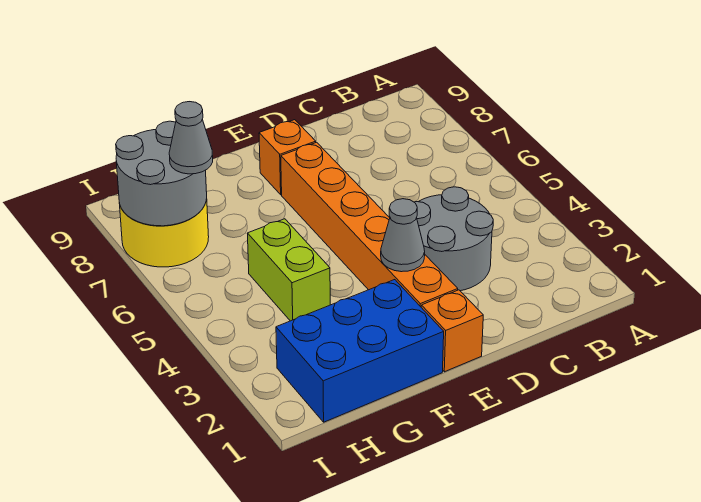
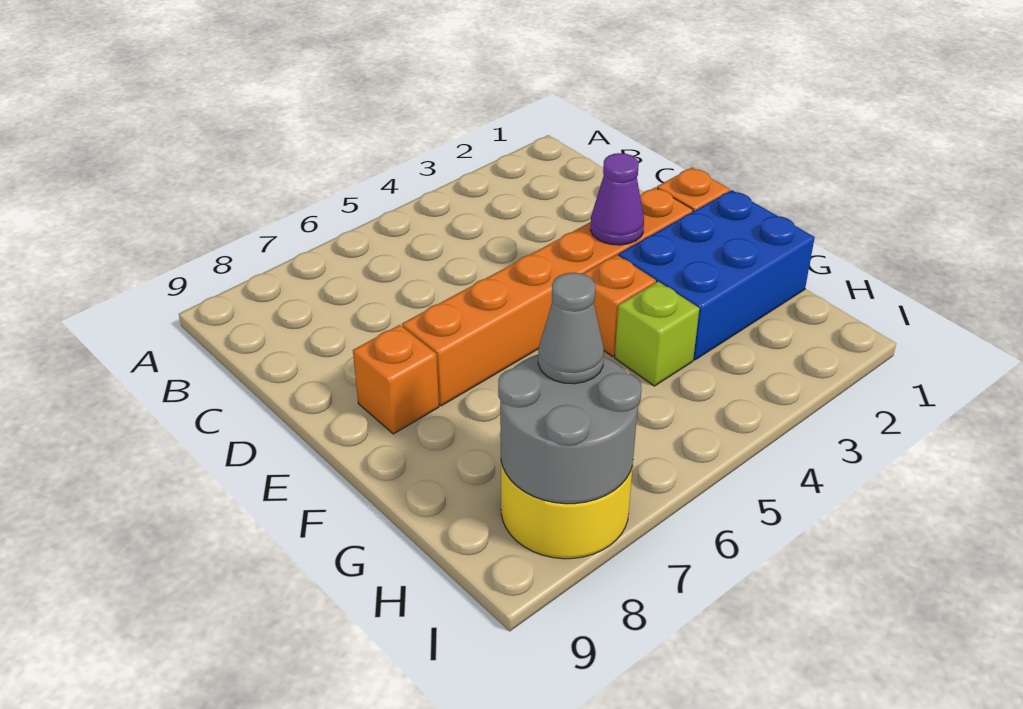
grey round brick C3:D4 level 1 -> none
grey cone E3 level 2 -> purple cone E3 level 2
blue brick F1:H2 level 1 -> blue brick F1:G3 level 1
none -> orange brick F4 level 1
lime brick G4:G5 level 1 -> lime brick G4 level 1

